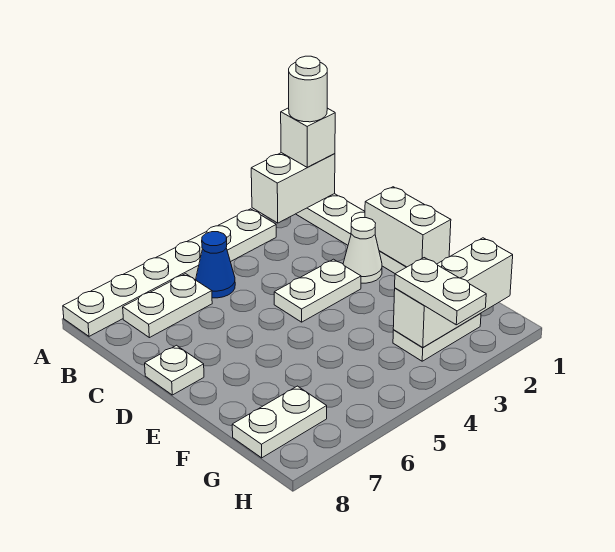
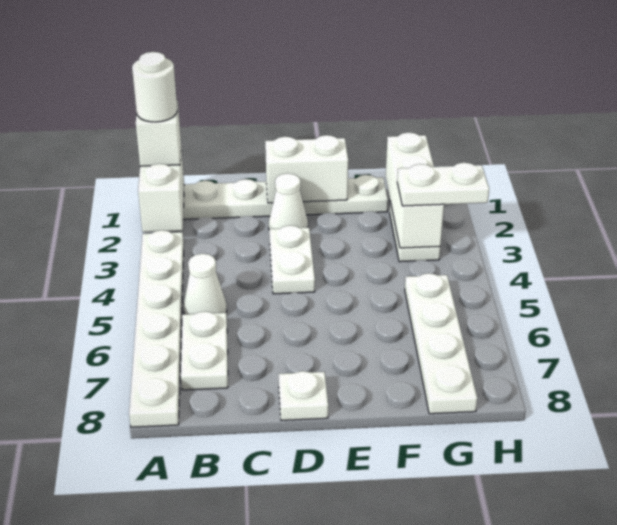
blue cone B5 level 1 -> white cone B5 level 1
white plate G7:G8 level 1 -> white plate G5:G8 level 1

